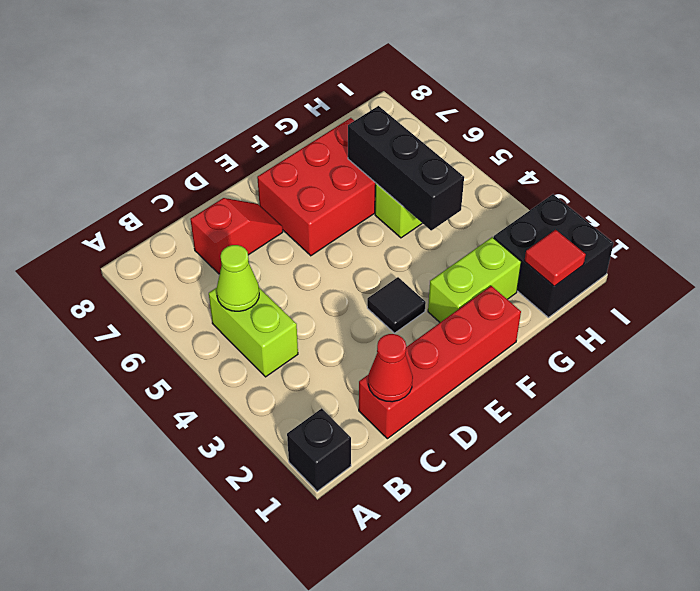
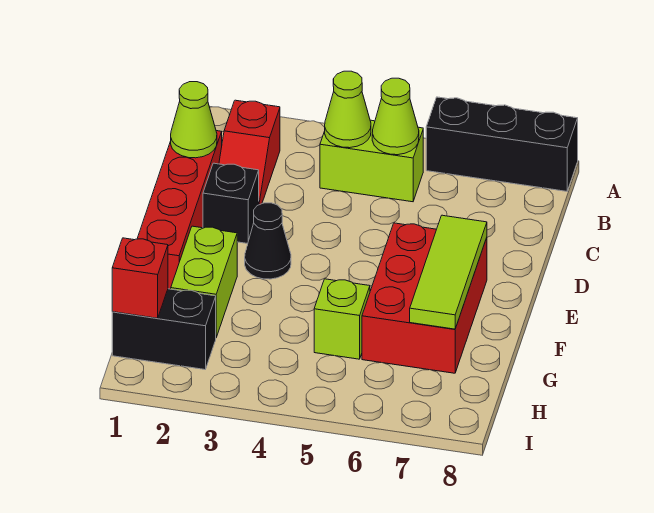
black brick A1 level 1 -> black brick D2 level 1
none -> lime cone B4 level 2
red cone C1 level 2 -> lime cone C1 level 2
red slope C7:D7 level 1 top C -> red slope B2:C2 level 1 top B
black tile E3 level 1 -> black cone E3 level 1
none -> lime tile E7:G7 level 2
black brick G4:G6 level 2 -> black brick A6:A8 level 1
black brick H1:I2 level 1 -> black brick H1:H2 level 1
red tile H1 level 2 -> red brick H1 level 2

